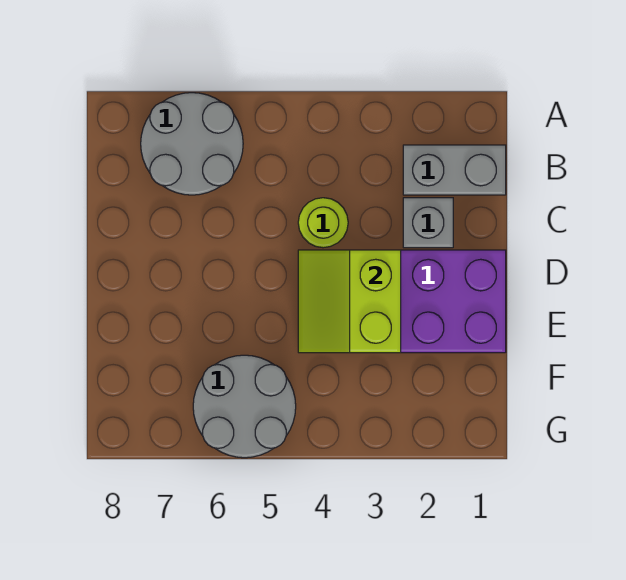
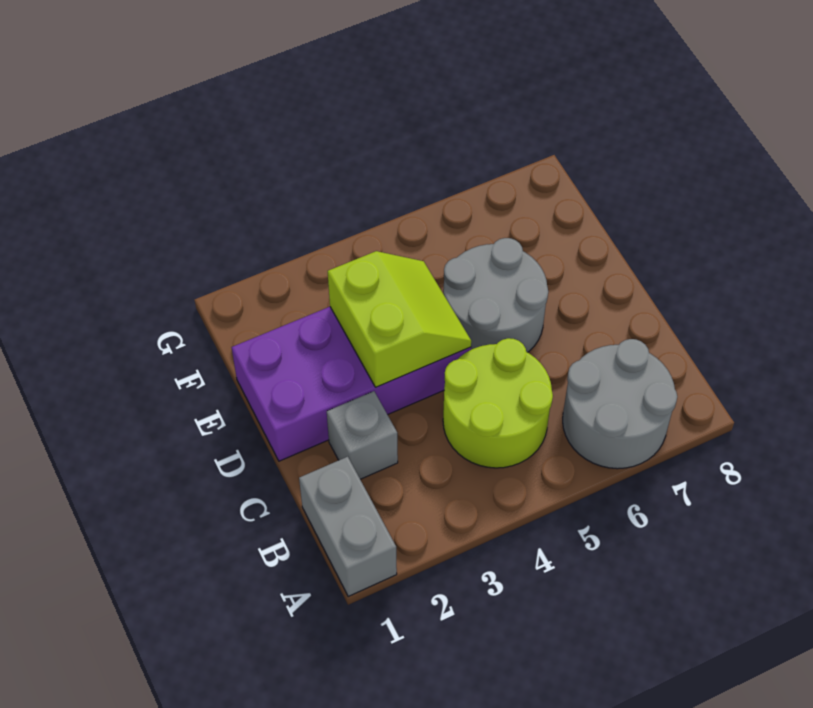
grey brick B1:B2 level 1 -> grey brick A1:B1 level 1
lime round brick C4 level 1 -> lime round brick B4:C5 level 1
grey round brick F5:G6 level 1 -> grey round brick D5:E6 level 1

